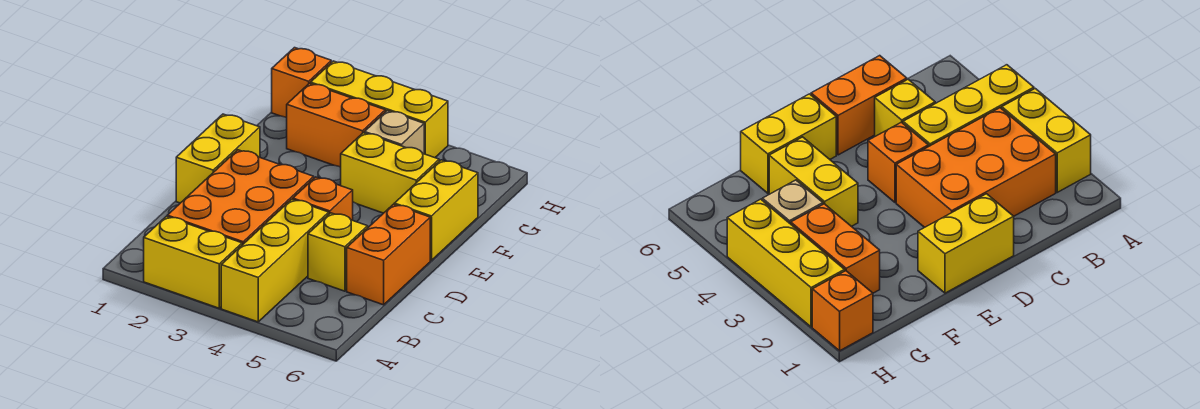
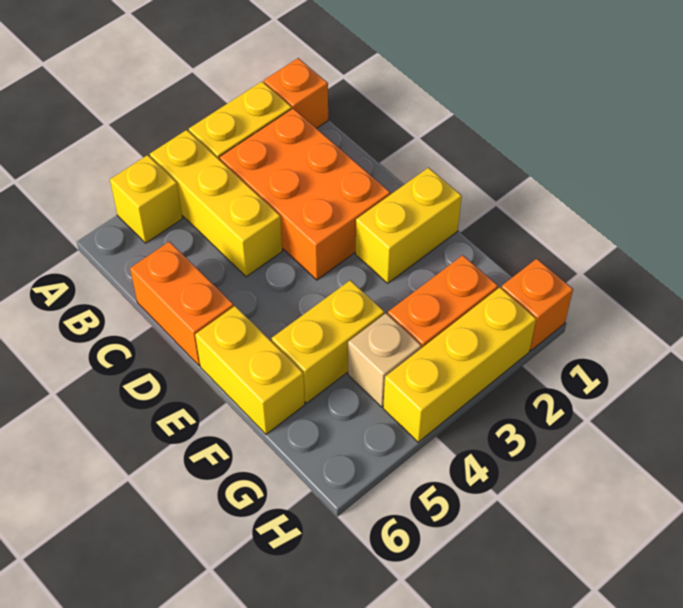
yellow brick C5 level 1 -> yellow brick A5 level 1
yellow brick D1:E1 level 1 -> yellow brick E1:E2 level 1
orange brick D4 level 1 -> orange brick A1 level 1

